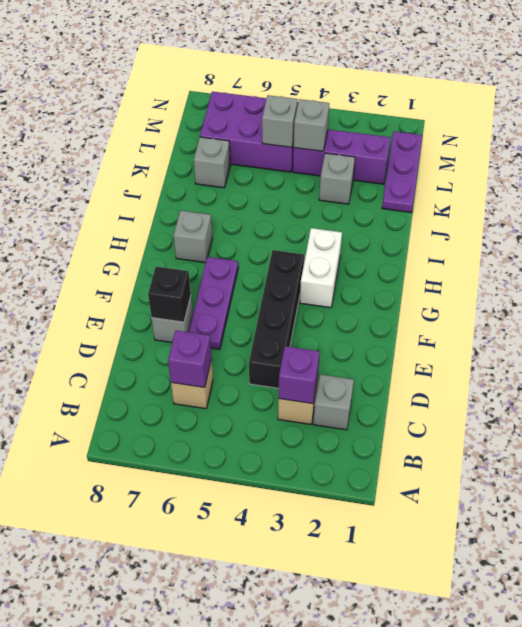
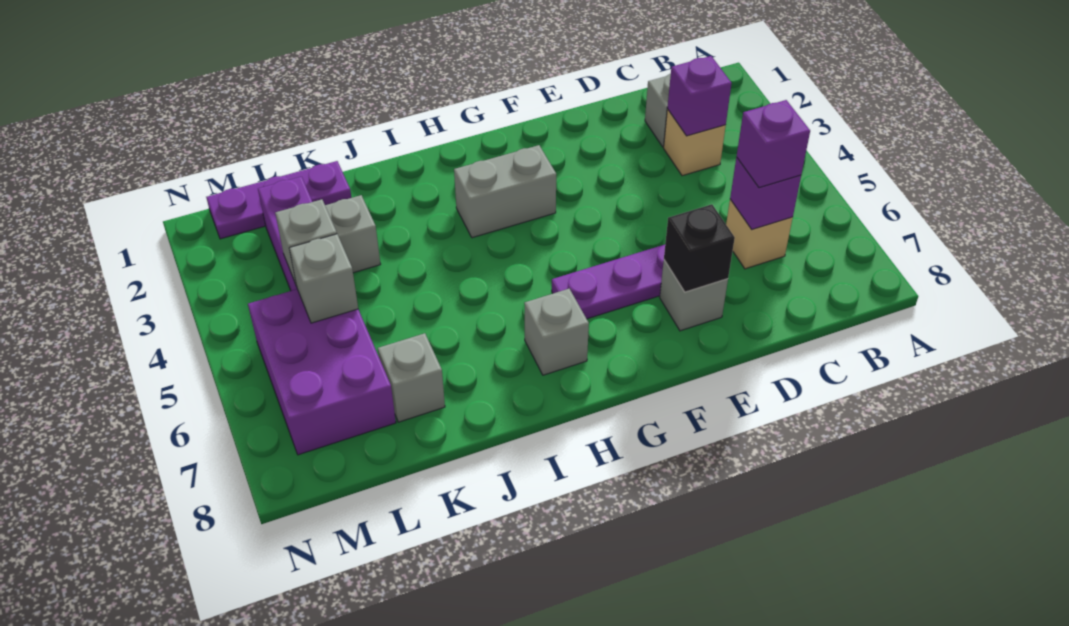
none -> purple brick C6 level 3
black brick D4:G4 level 1 -> none
white brick G3:H3 level 1 -> grey brick G3:H3 level 1

